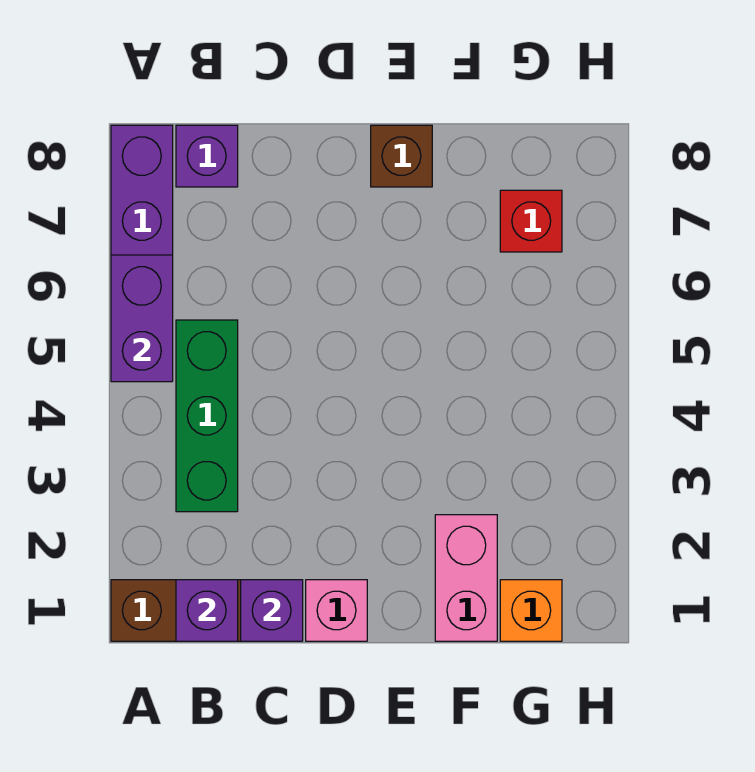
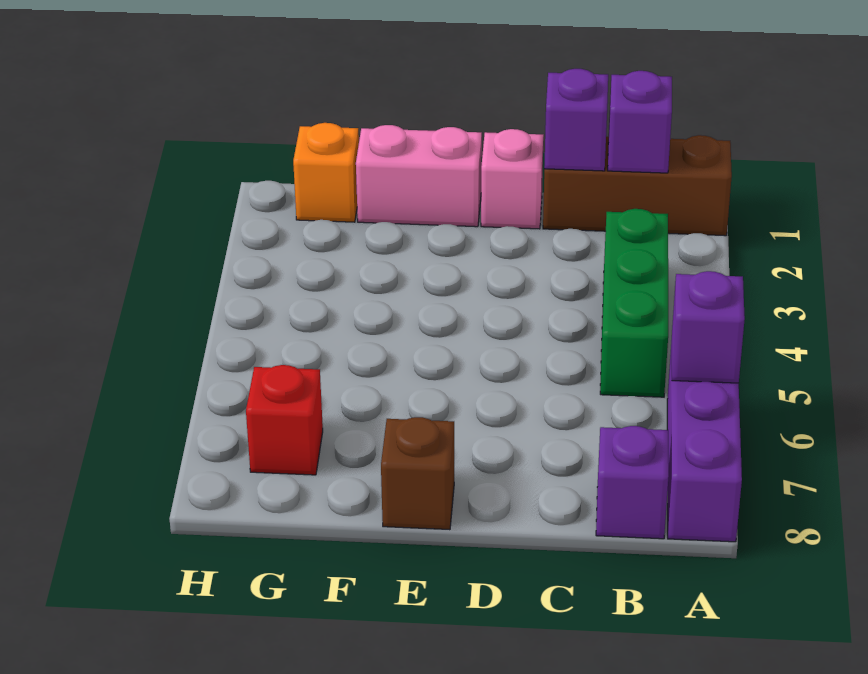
purple brick A5:A6 level 2 -> purple brick A6 level 2
pink brick F1:F2 level 1 -> pink brick E1:F1 level 1

